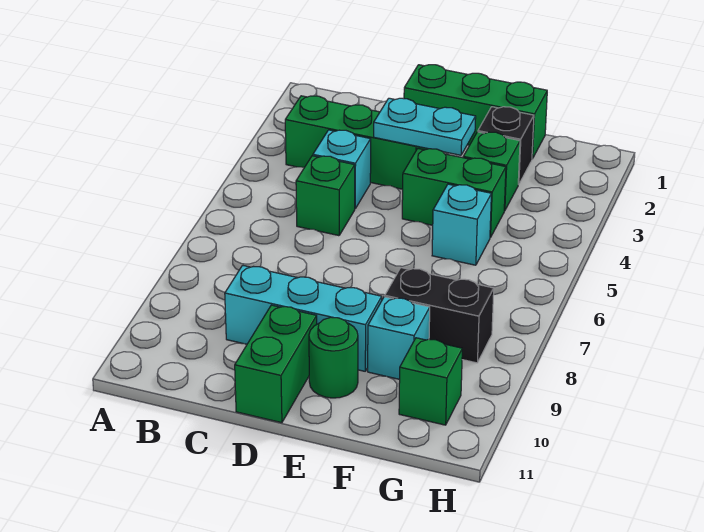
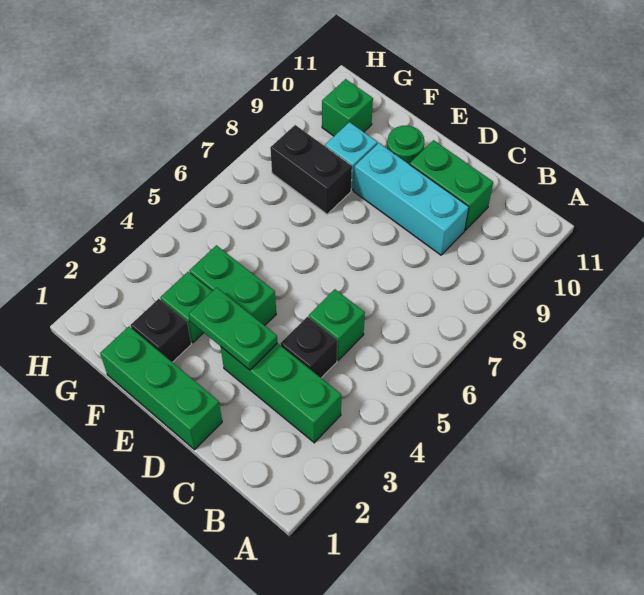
cyan brick C4 level 1 -> black brick C4 level 1
cyan plate D3:E3 level 2 -> green plate D3:E3 level 2
green brick D10:D11 level 1 -> green brick C10:D10 level 1
cyan brick F5 level 1 -> none

